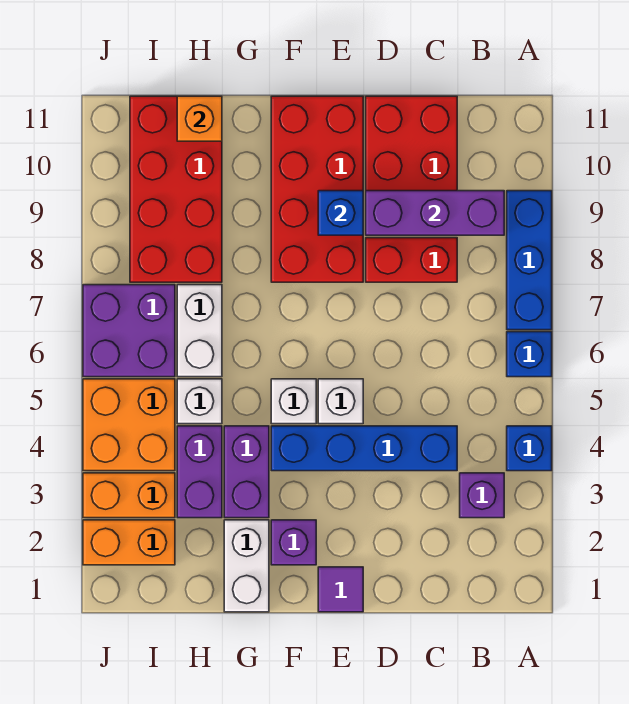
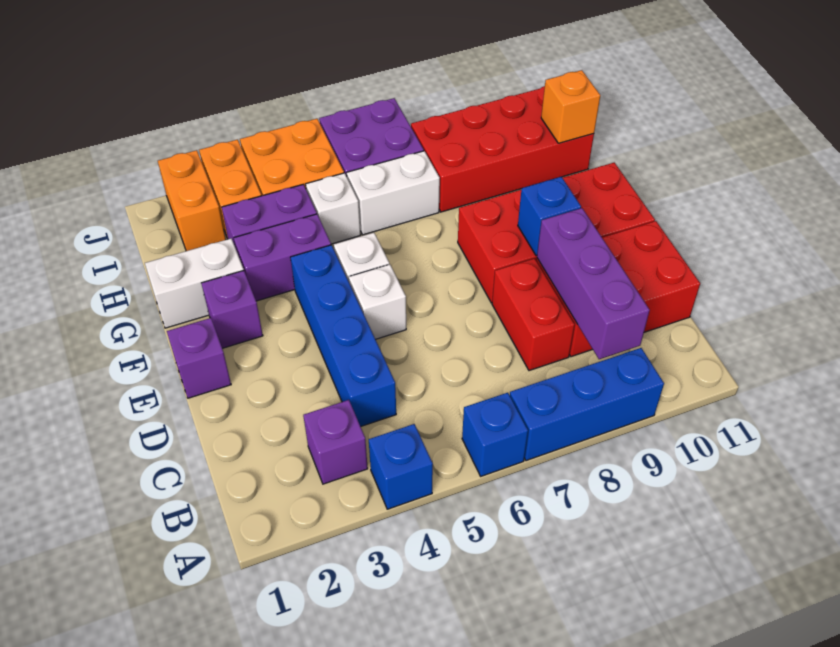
purple tile E1 level 1 -> purple brick E1 level 1

